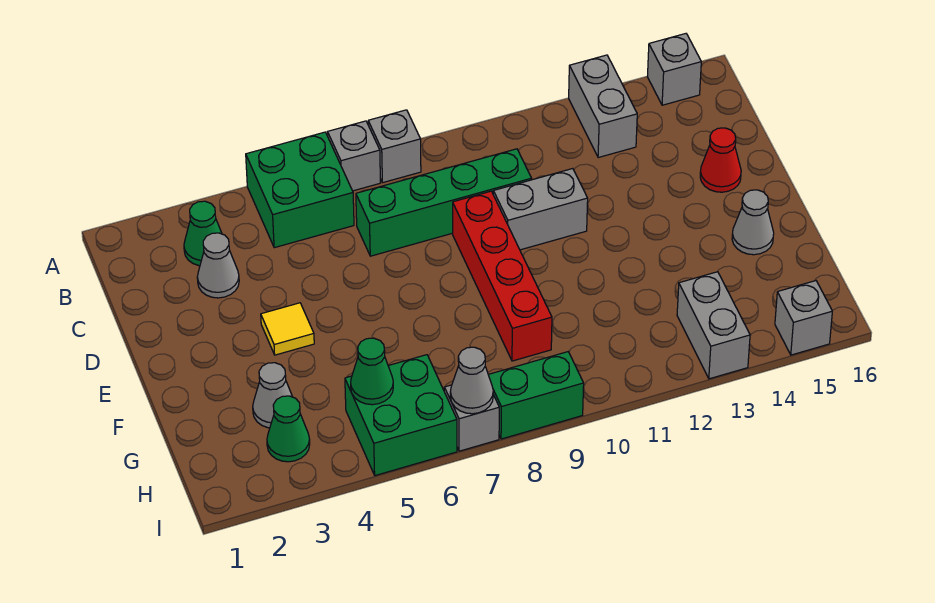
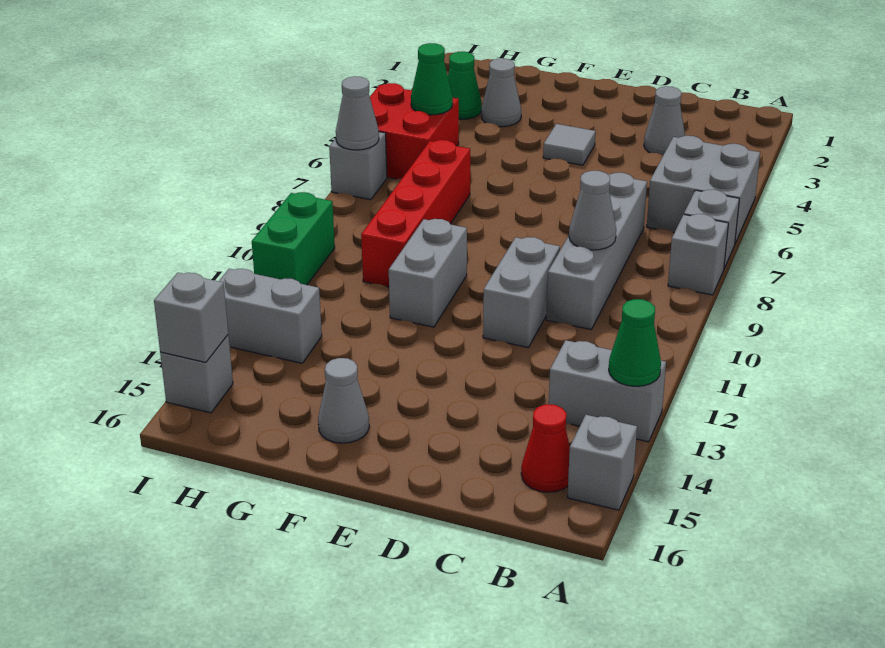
green brick A5:B6 level 1 -> grey brick A5:B6 level 1
green cone B3 level 1 -> green cone A13 level 2
green brick C7:C10 level 1 -> grey brick C7:C10 level 1
none -> grey cone C9 level 2
red brick D9:G9 level 1 -> red brick G7:G10 level 1
red cone D15 level 1 -> red cone B15 level 1
yellow tile E4 level 1 -> grey tile E4 level 1
none -> grey brick F10:F11 level 1
green brick H5:I6 level 1 -> red brick H5:I6 level 1
green brick I8:I9 level 1 -> green brick I10:I11 level 1
none -> grey brick I15 level 2

